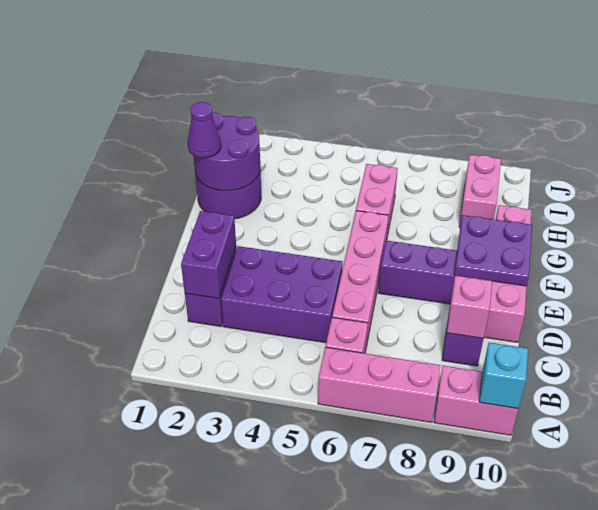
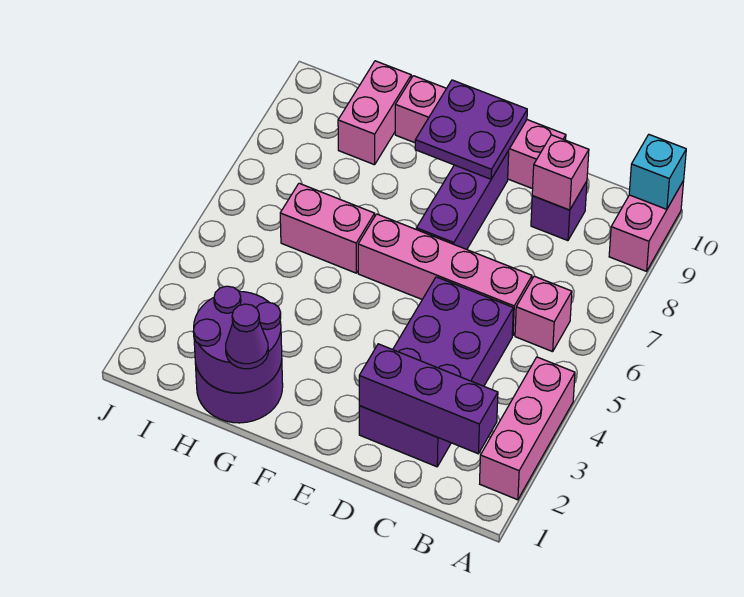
pink brick A6:A8 level 1 -> pink brick A2:A4 level 1
purple brick C2:D2 level 2 -> purple brick B2:D2 level 2
pink brick H9:I9 level 1 -> pink brick H9:H10 level 1

